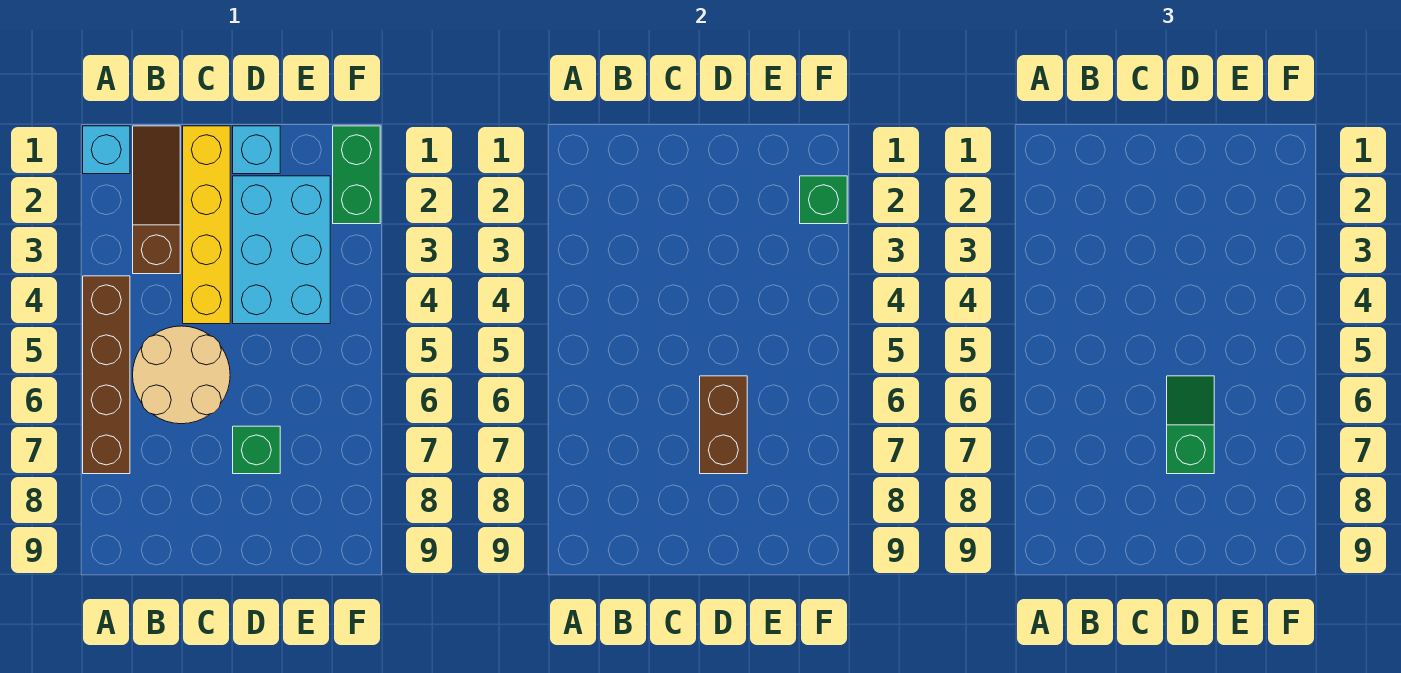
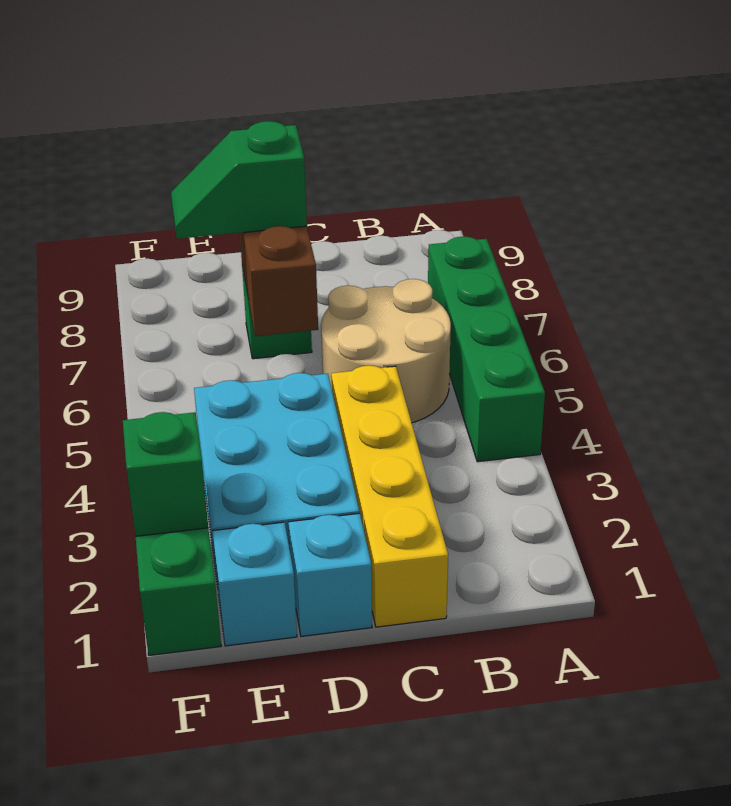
cyan brick A1 level 1 -> cyan brick E1 level 1
brown brick A4:A7 level 1 -> green brick A4:A7 level 1
brown slope B1:B3 level 1 top 3 -> none
green slope D6:D7 level 3 top 7 -> green slope D7:E7 level 3 top D

